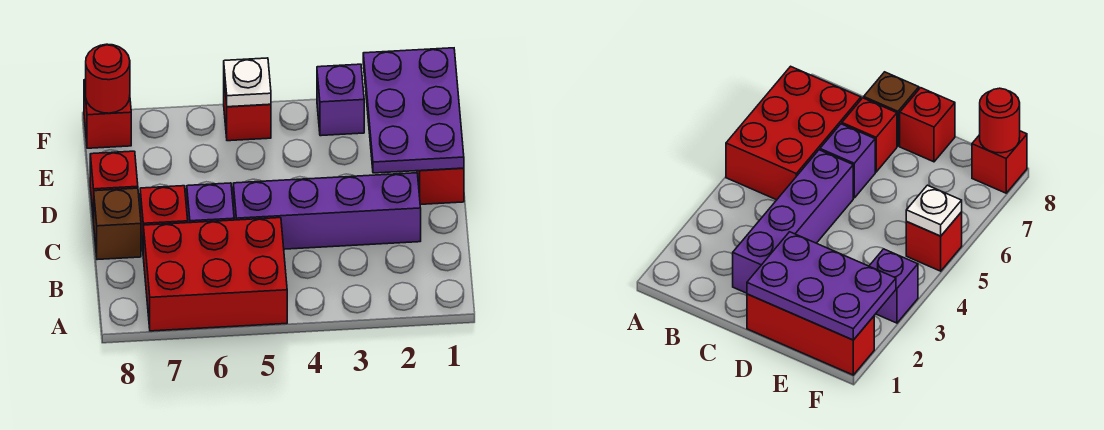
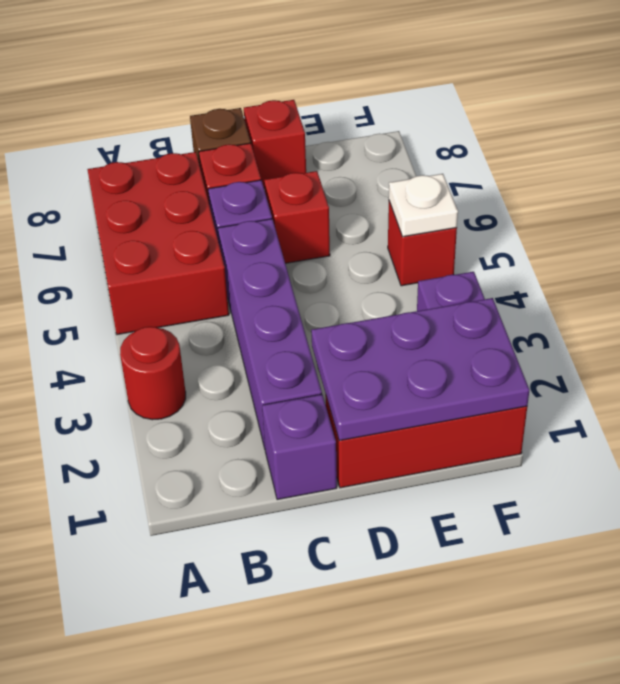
none -> purple brick C1 level 1
red brick F8 level 1 -> red brick D6 level 1
red round brick F8 level 2 -> red round brick A3 level 1

